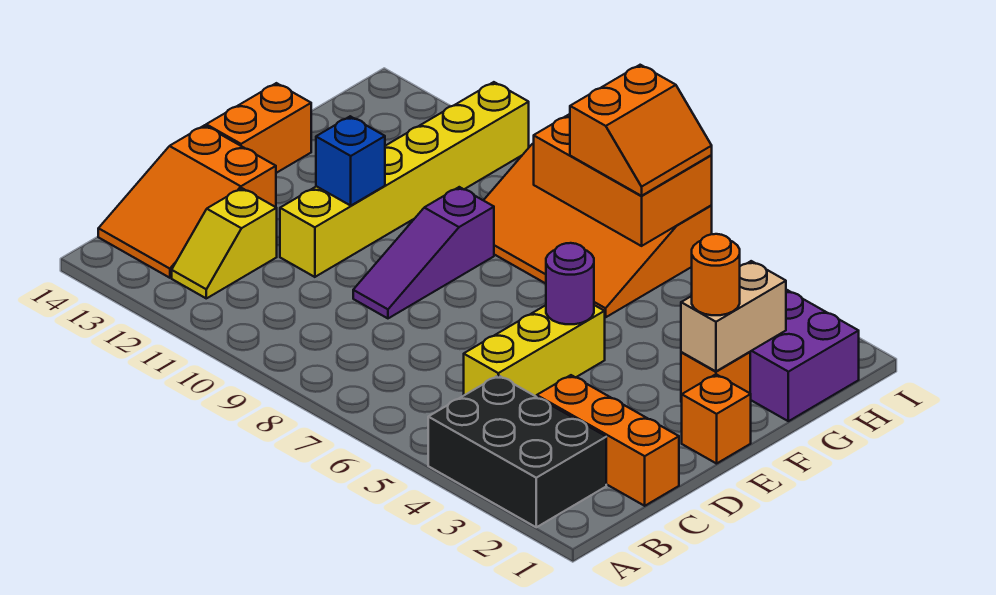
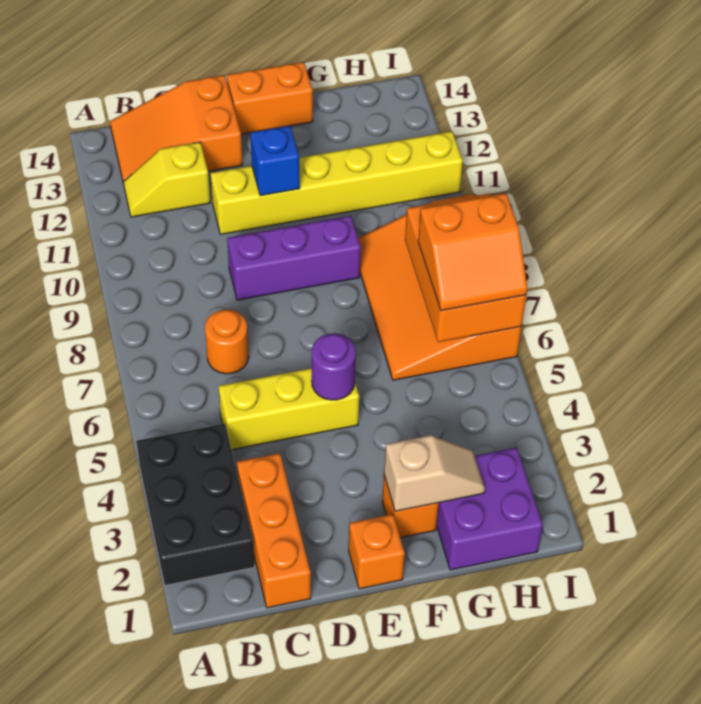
purple slope D9:F9 level 1 top F -> purple brick D9:F9 level 1
tan brick F2:G2 level 2 -> tan slope F2:G2 level 2 top F
orange round brick F2 level 3 -> orange round brick C7 level 1

